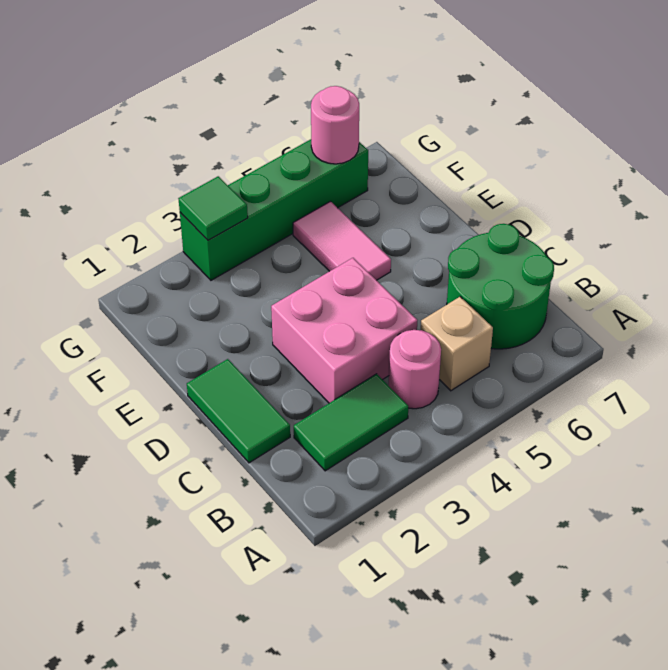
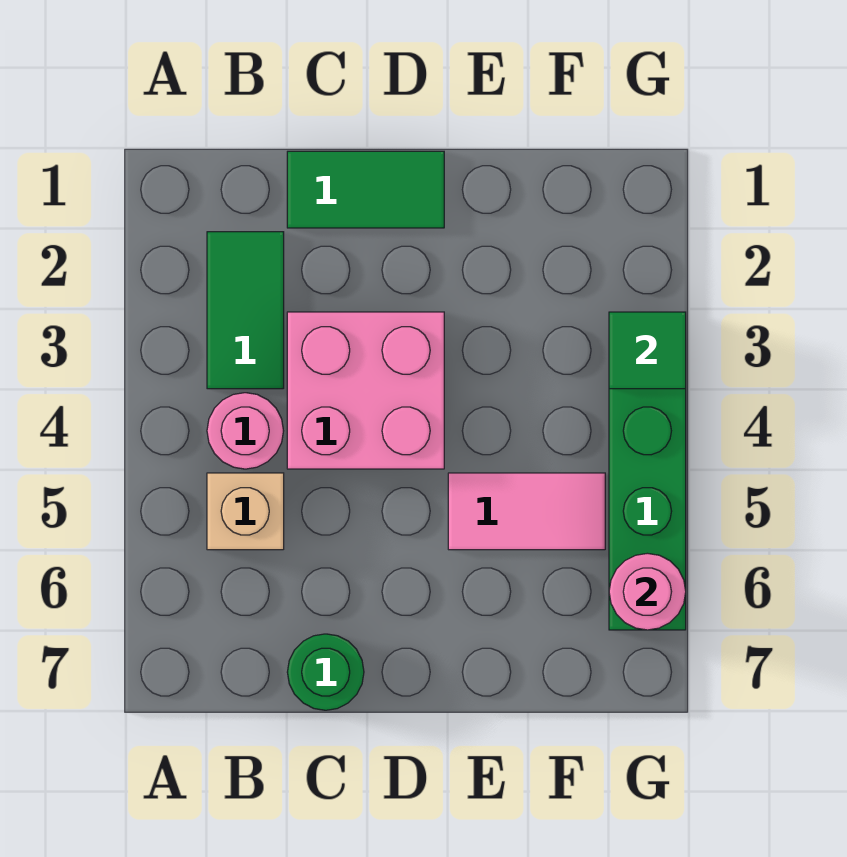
green round brick B6:C7 level 1 -> green round brick C7 level 1

